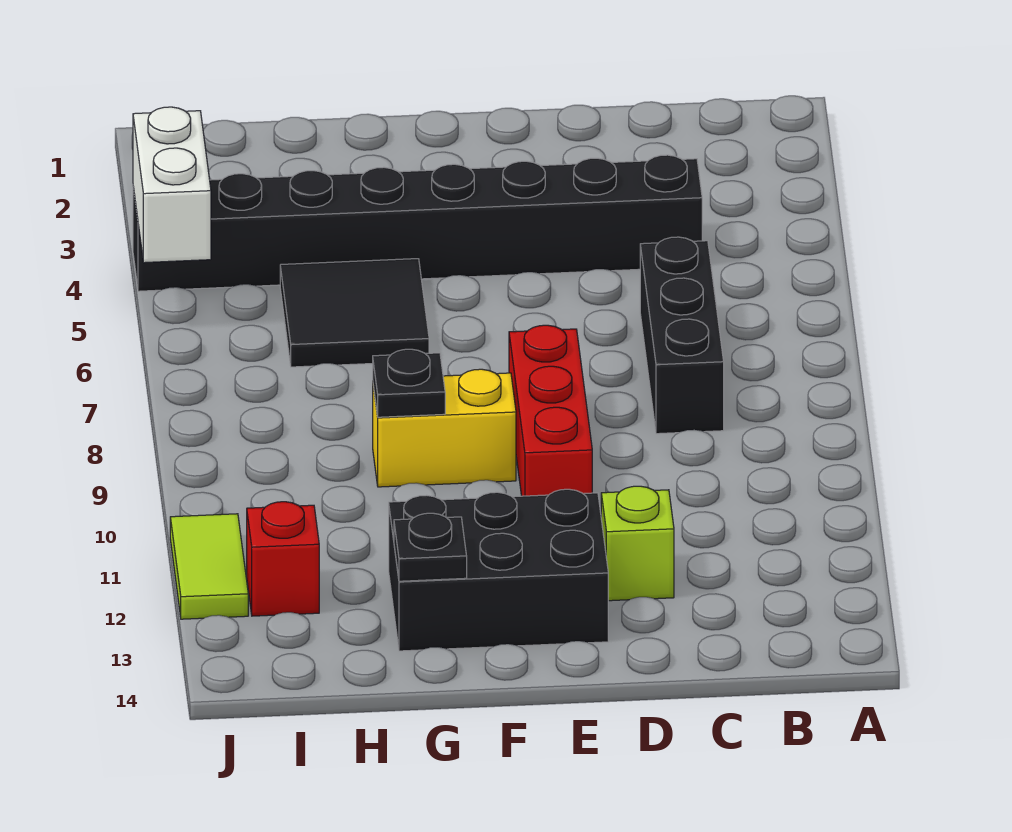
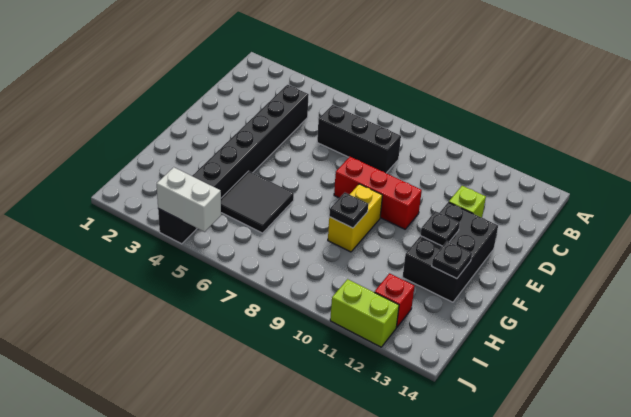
none -> black plate F12 level 2
lime tile J11:J12 level 1 -> lime brick J11:J12 level 1

